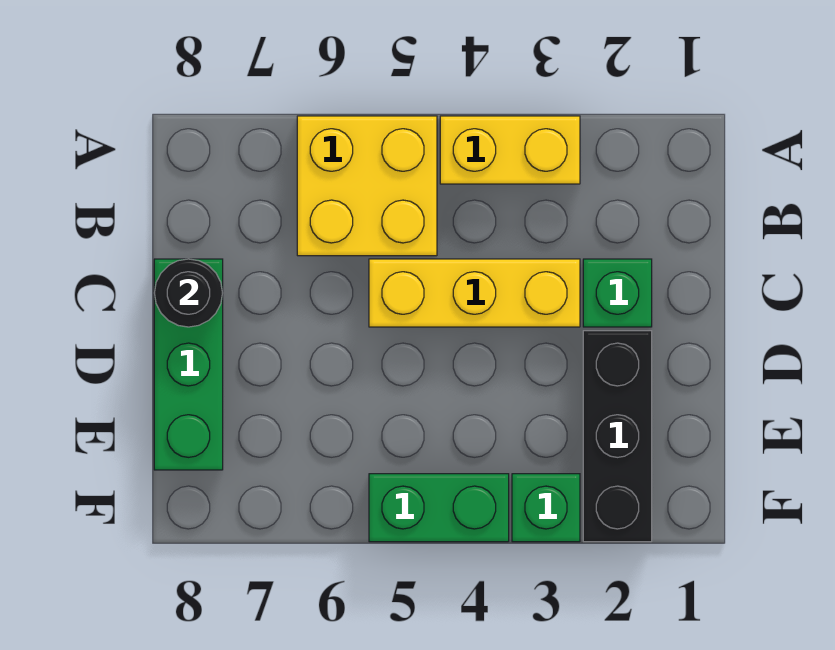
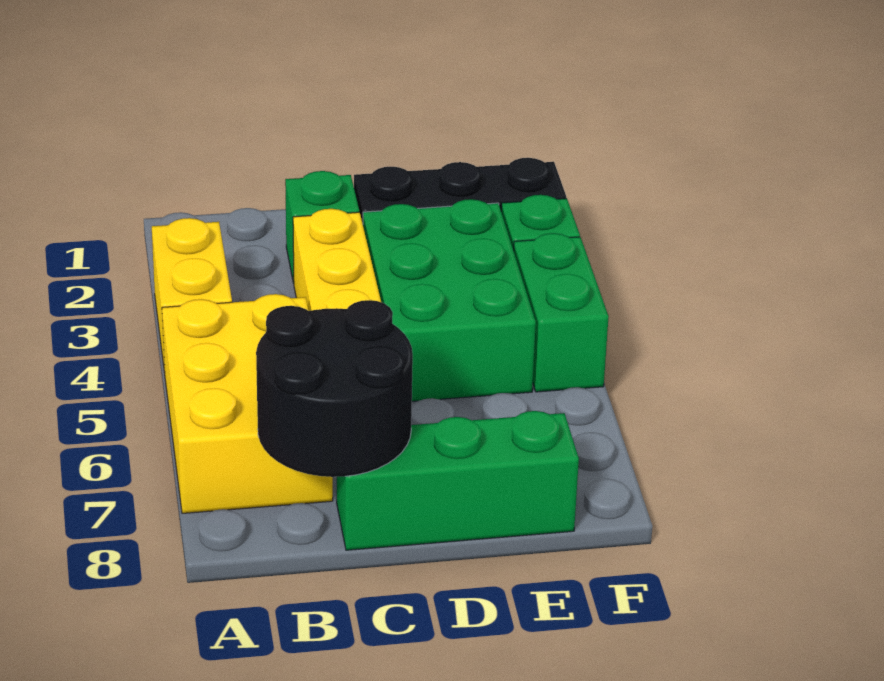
yellow brick A5:B6 level 1 -> yellow brick A5:B7 level 1
black round brick C8 level 2 -> black round brick B7:C8 level 2
none -> green brick D3:E5 level 1

